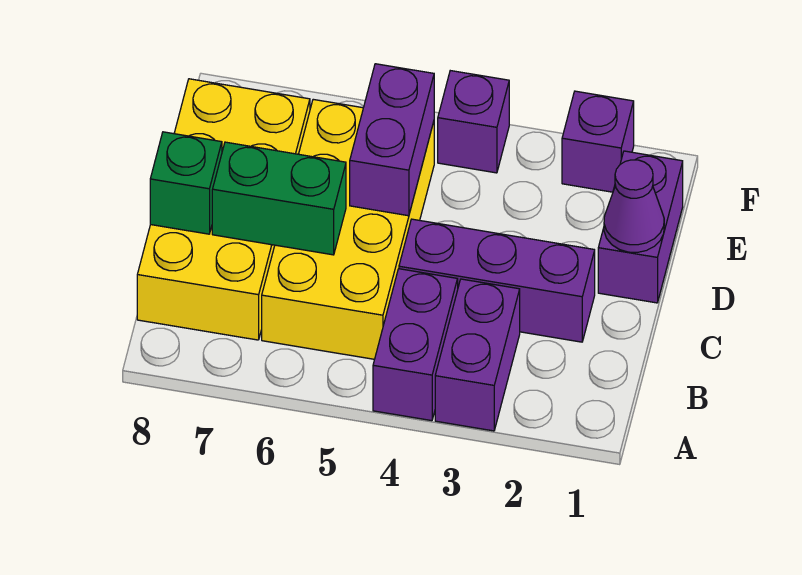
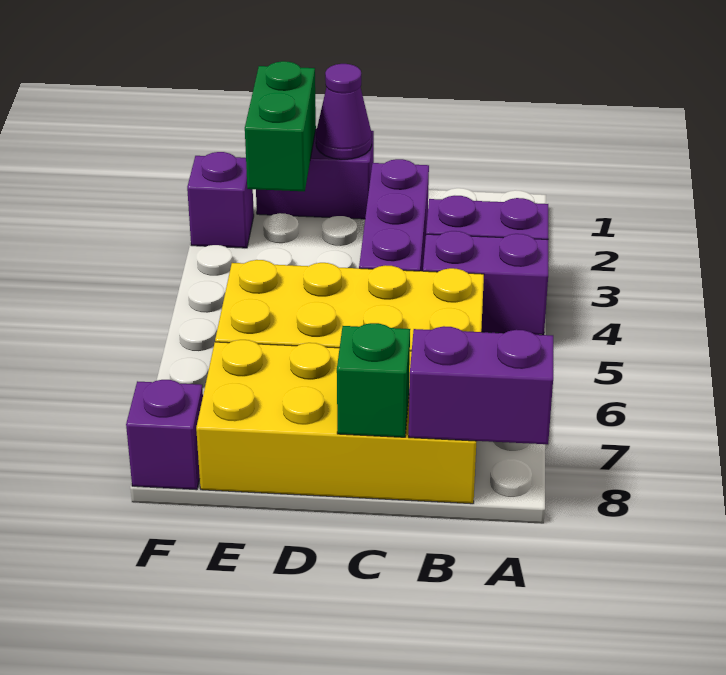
green brick C6:C7 level 2 -> green brick E1:E2 level 2
purple brick D5:E5 level 2 -> purple brick A8:B8 level 2
purple brick F4 level 1 -> purple brick F8 level 1

